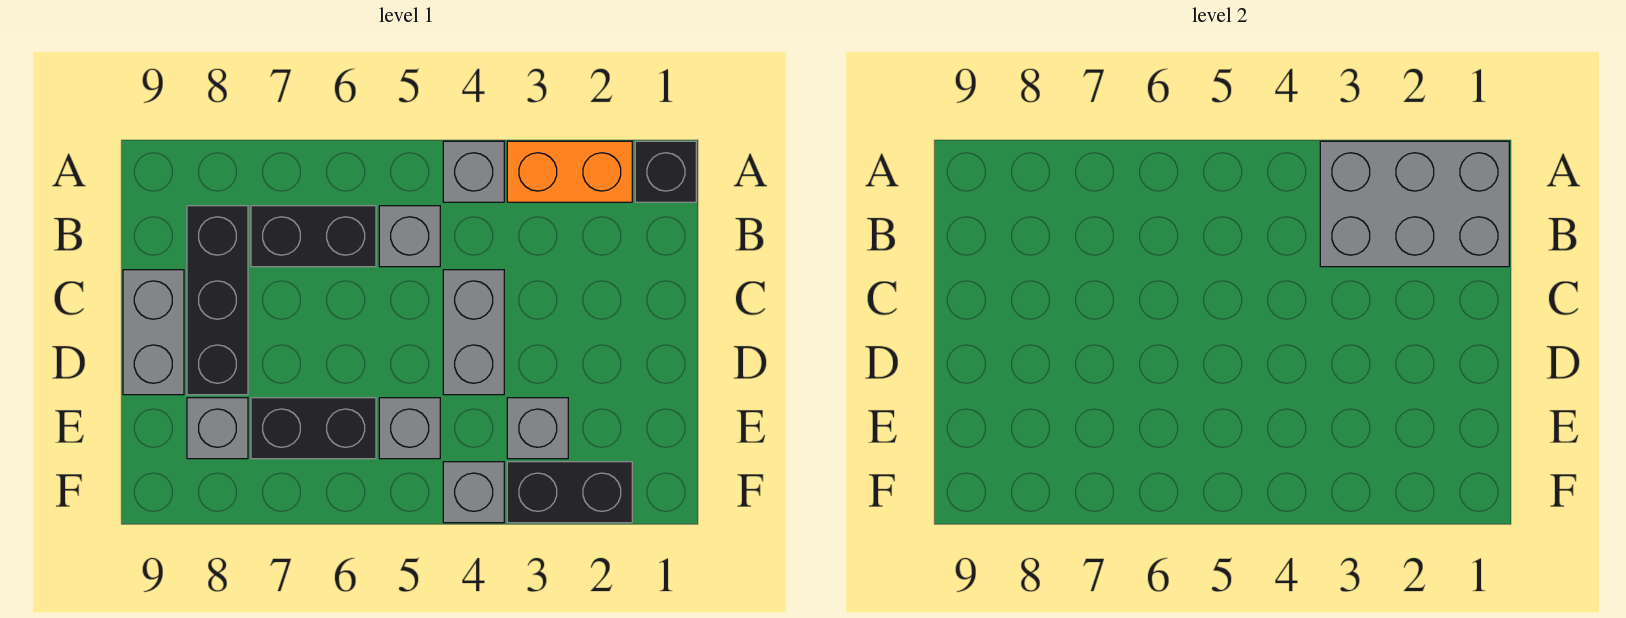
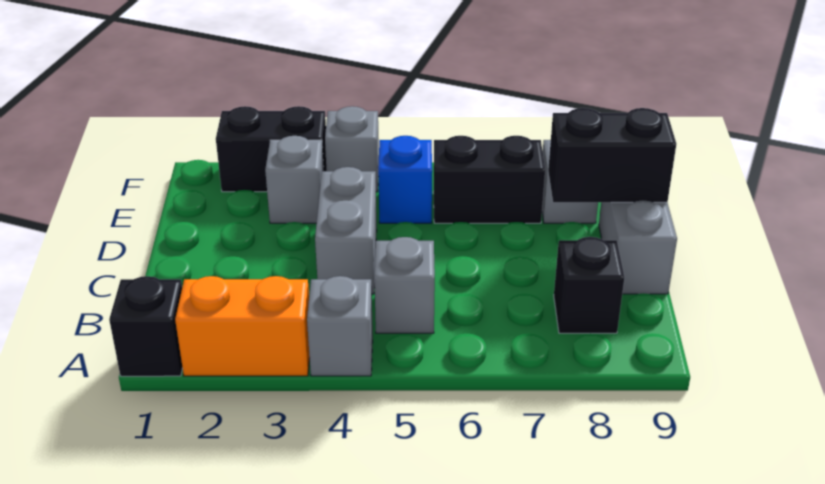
grey brick A1:B3 level 2 -> none
black brick B6:B7 level 1 -> black brick D8:D9 level 2
black brick B8:D8 level 1 -> black brick B8 level 1
grey brick E5 level 1 -> blue brick E5 level 1

